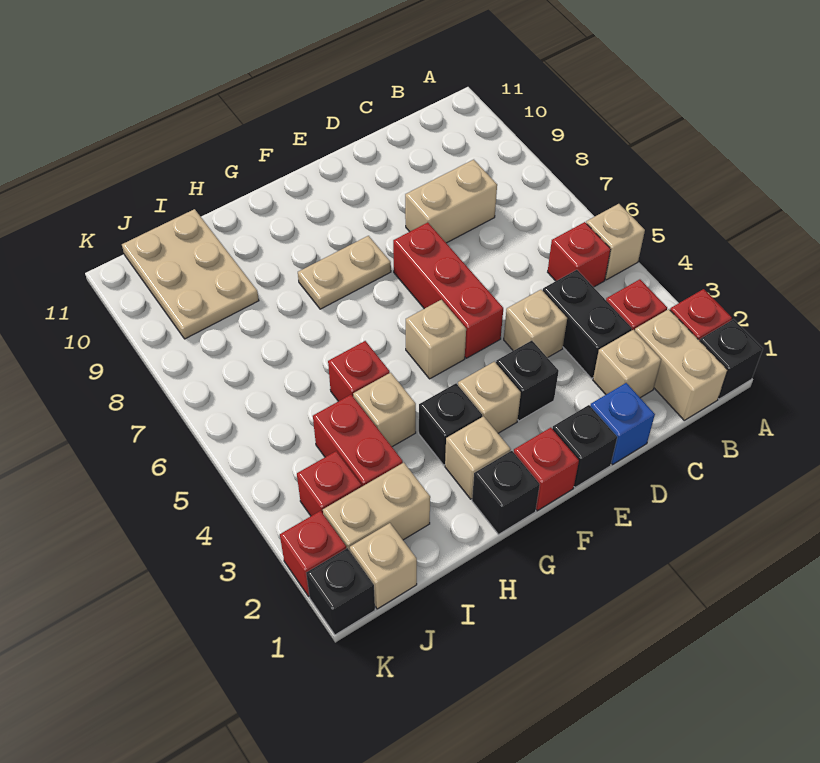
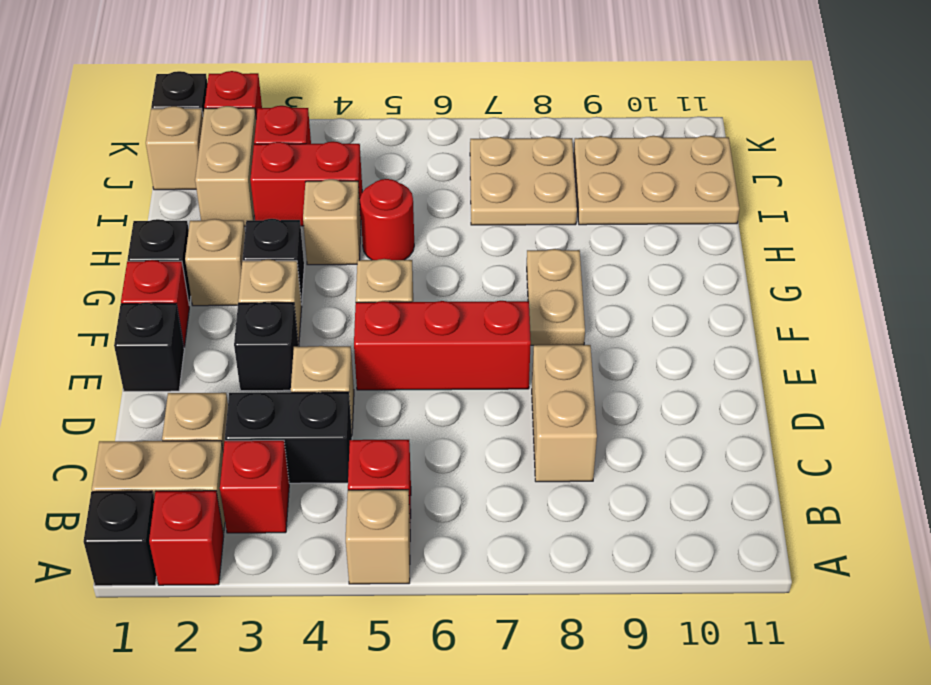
blue brick D1 level 1 -> none
red brick H5 level 1 -> red round brick H5 level 1
none -> tan plate I7:J8 level 1

